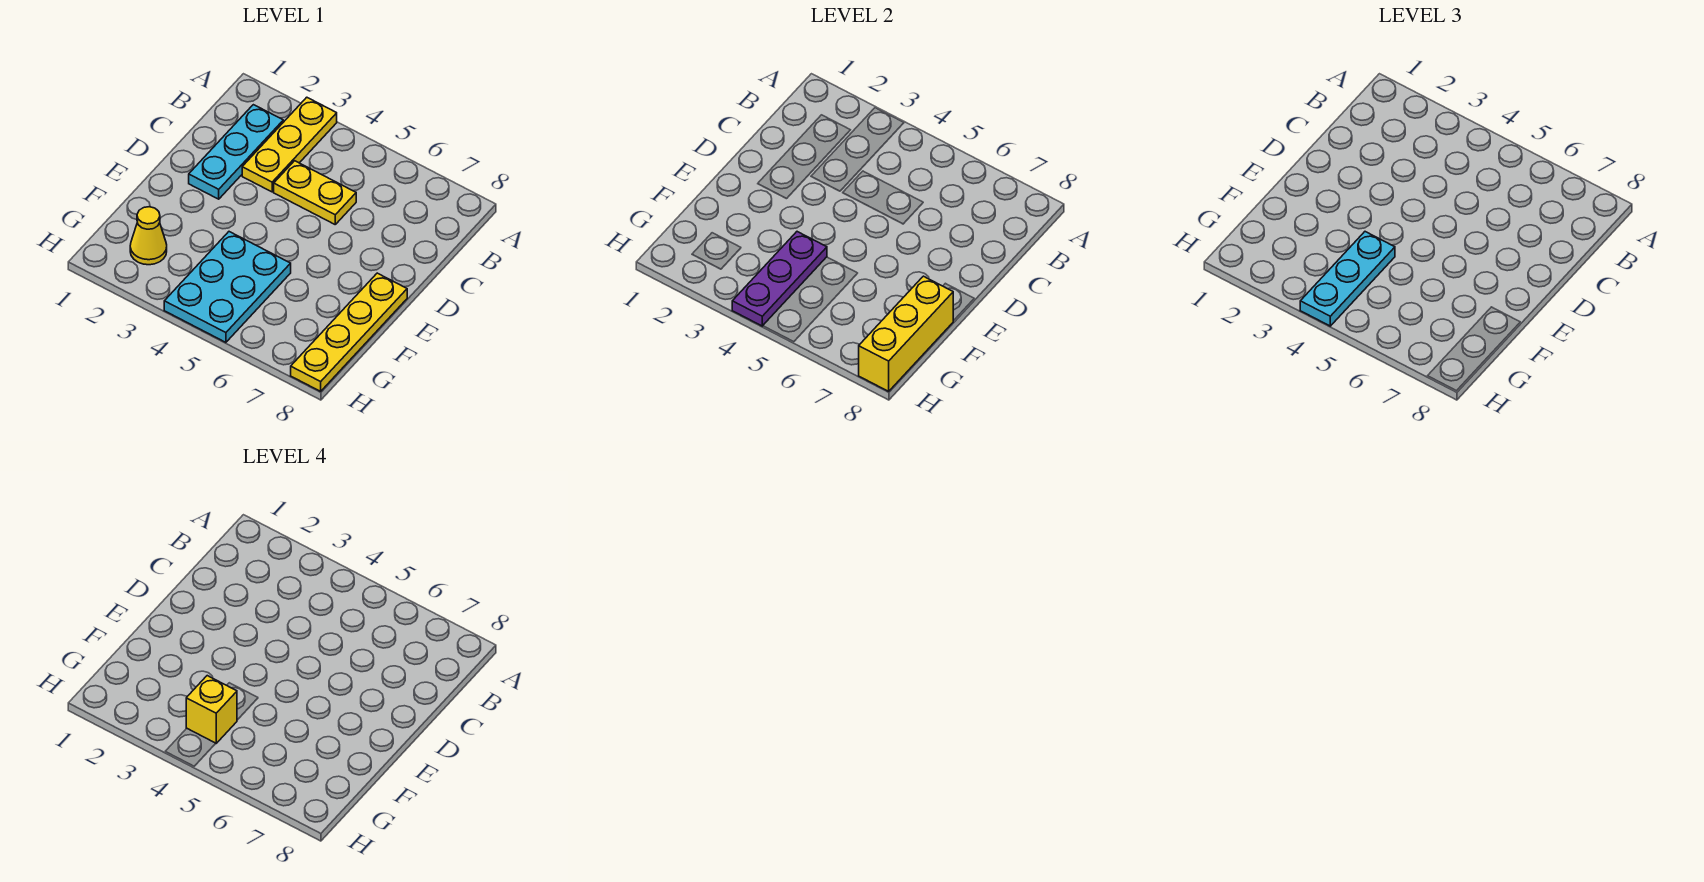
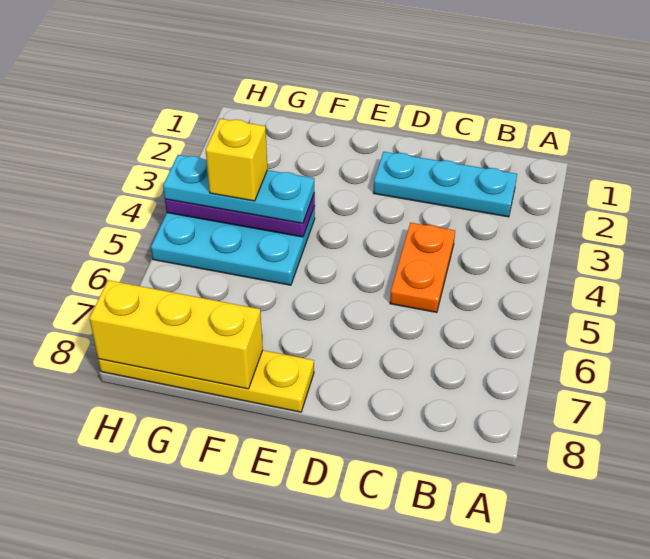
yellow plate A3:C3 level 1 -> none
yellow plate C4:C5 level 1 -> orange plate C4:C5 level 1
yellow cone G2 level 1 -> none

